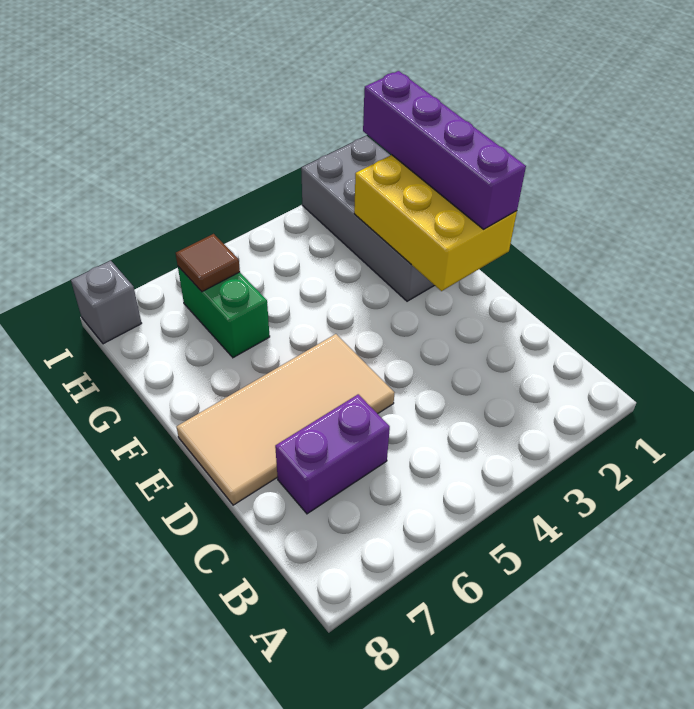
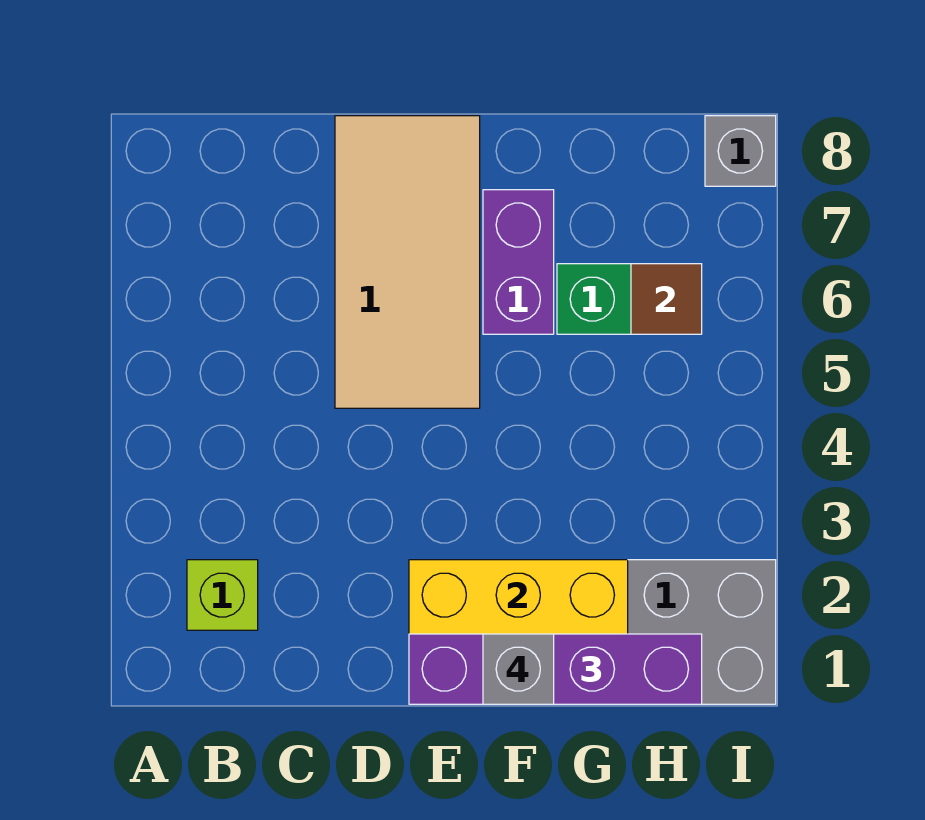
none -> lime brick B2 level 1
purple brick C6:C7 level 1 -> purple brick F6:F7 level 1
none -> grey brick F1 level 4

